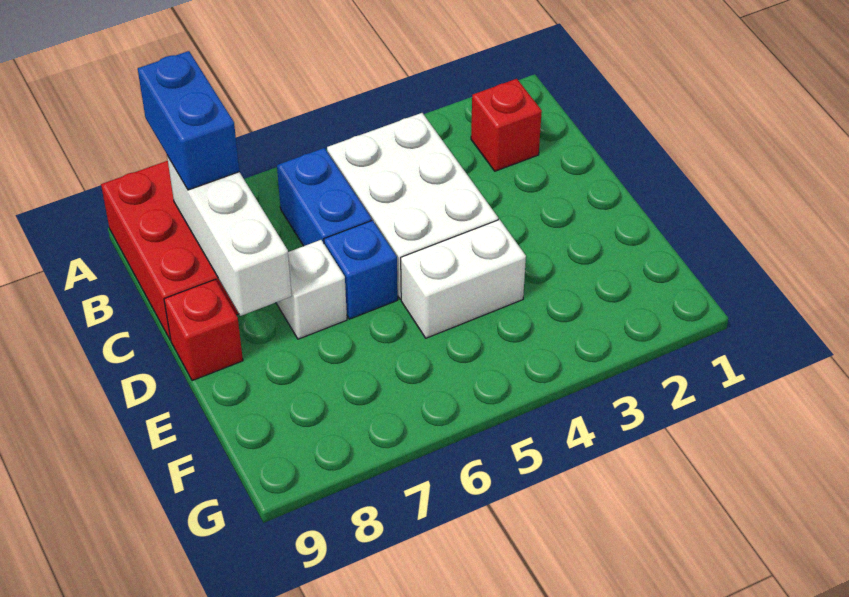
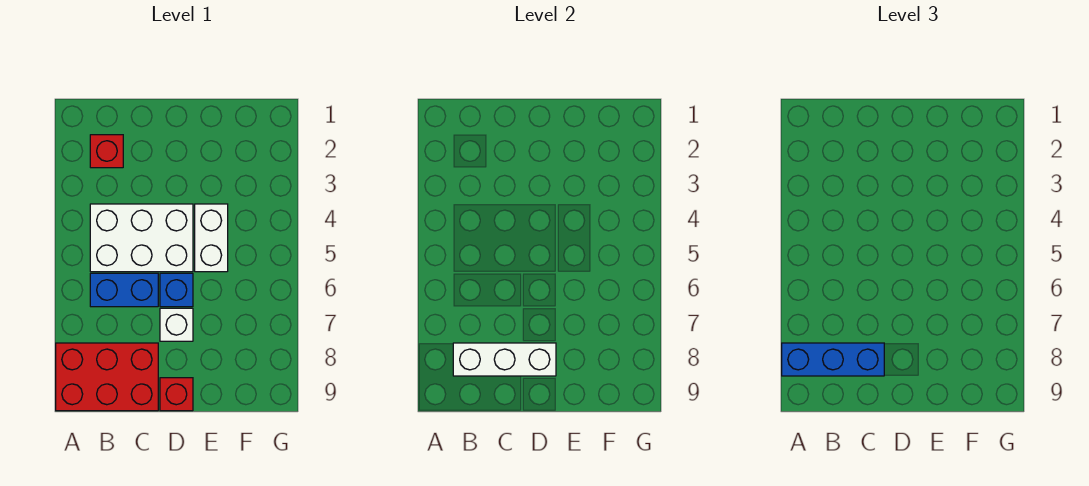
blue brick A8:B8 level 3 -> blue brick A8:C8 level 3

